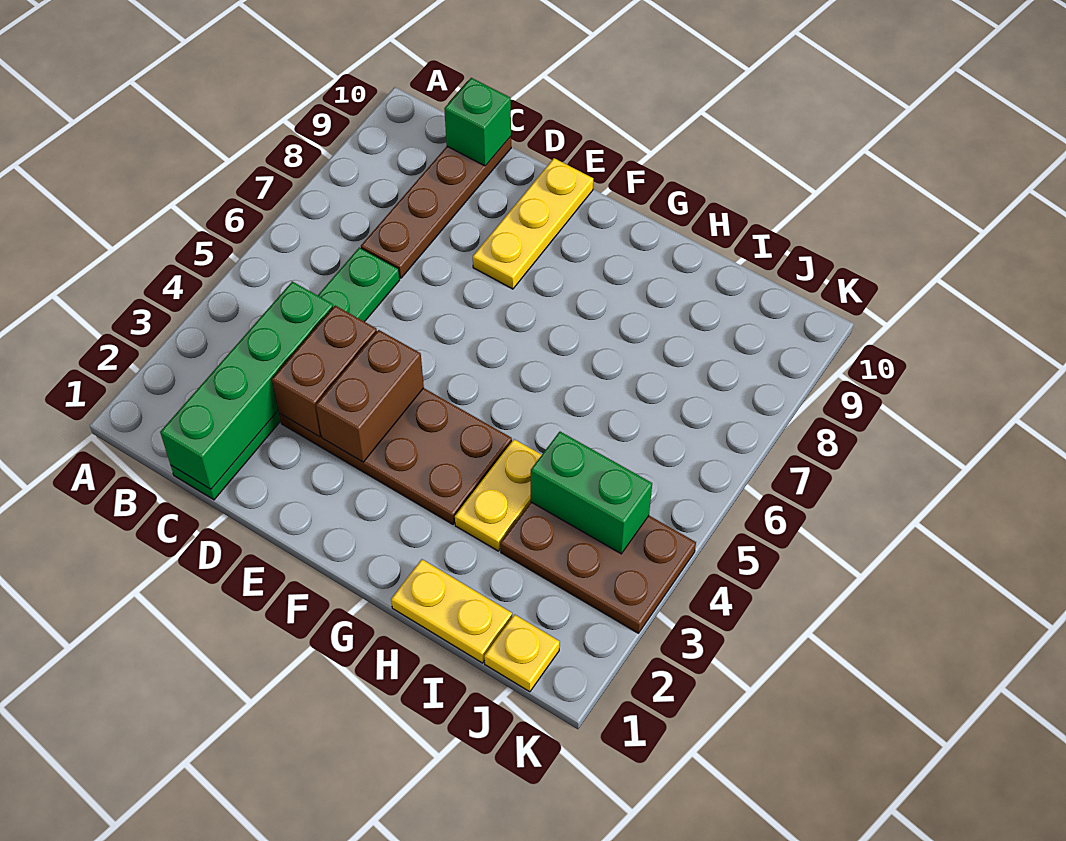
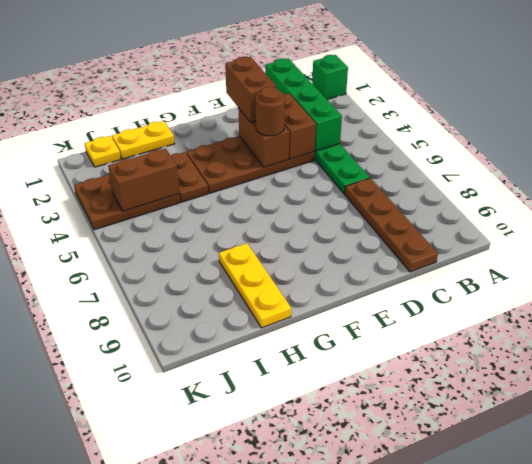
green brick C10 level 2 -> green brick A1 level 1
none -> brown brick E2:E3 level 3
none -> brown round brick E4 level 3
yellow plate E8:E10 level 1 -> yellow plate H8:H10 level 1
yellow plate H3:H4 level 1 -> brown plate H3:H4 level 1
green brick I4:J4 level 2 -> brown brick I4:J4 level 2

